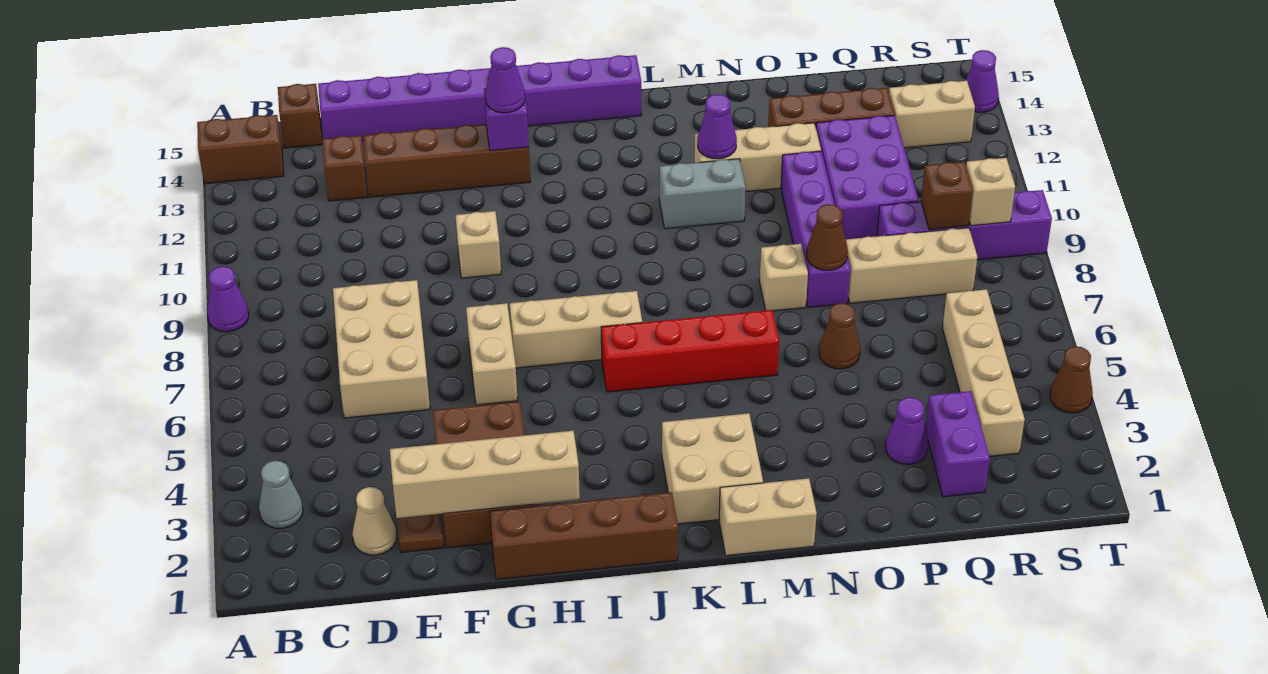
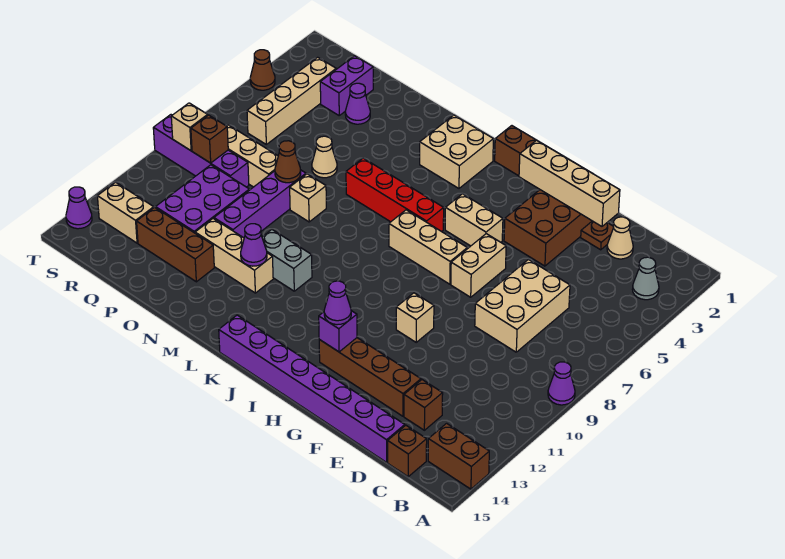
tan brick L1:M1 level 1 -> tan brick H5:I5 level 1
brown cone O6 level 1 -> tan cone O6 level 1

